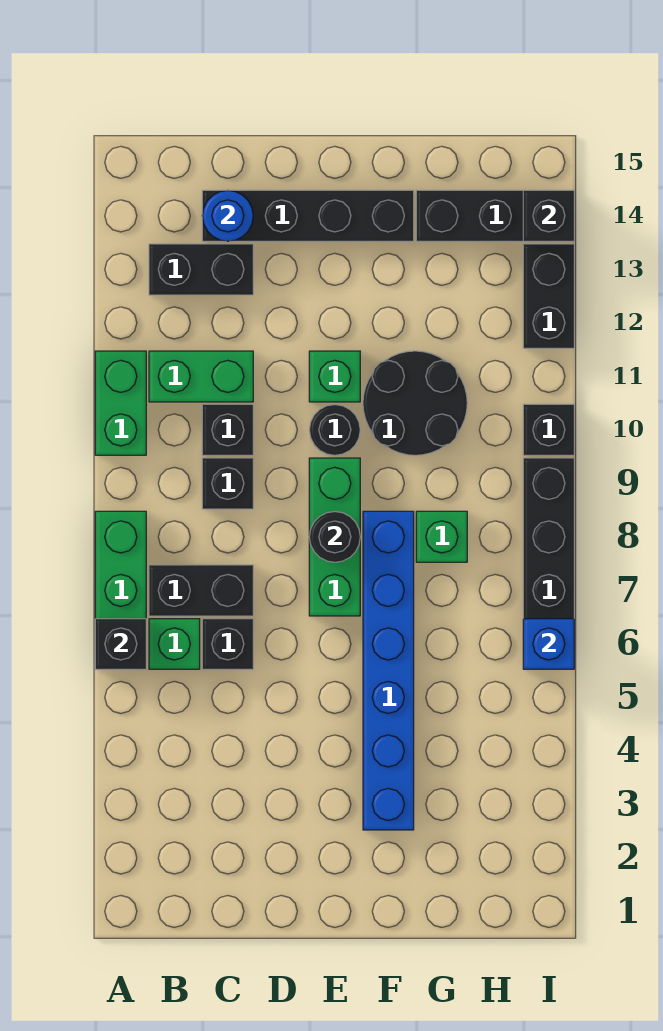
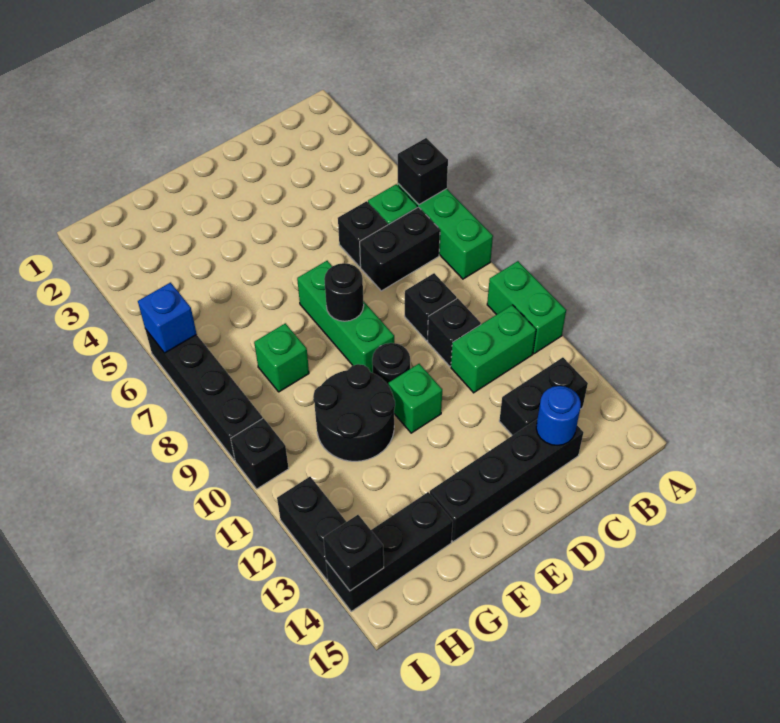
blue brick F3:F8 level 1 -> none

